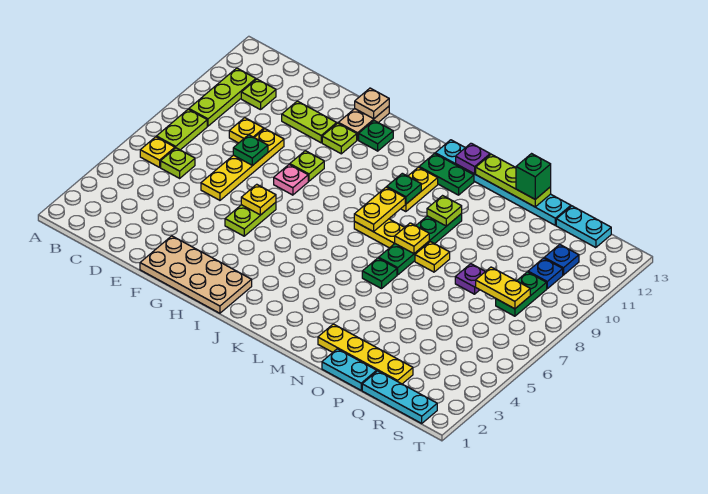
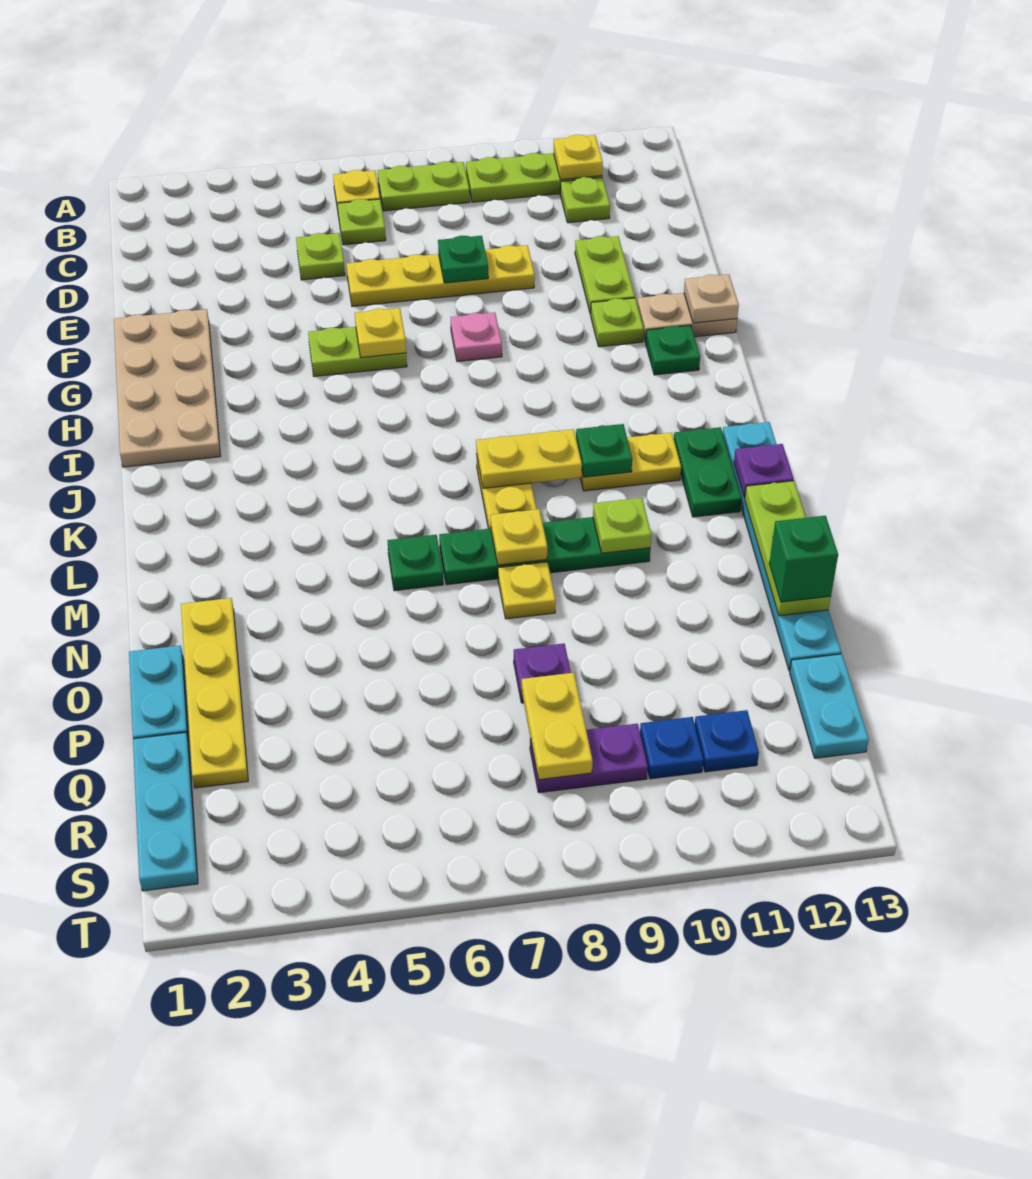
yellow plate D9 level 1 -> yellow plate B11 level 2
lime plate G9 level 1 -> lime plate D5 level 1
green plate R8:R9 level 1 -> purple plate R8:R9 level 1

